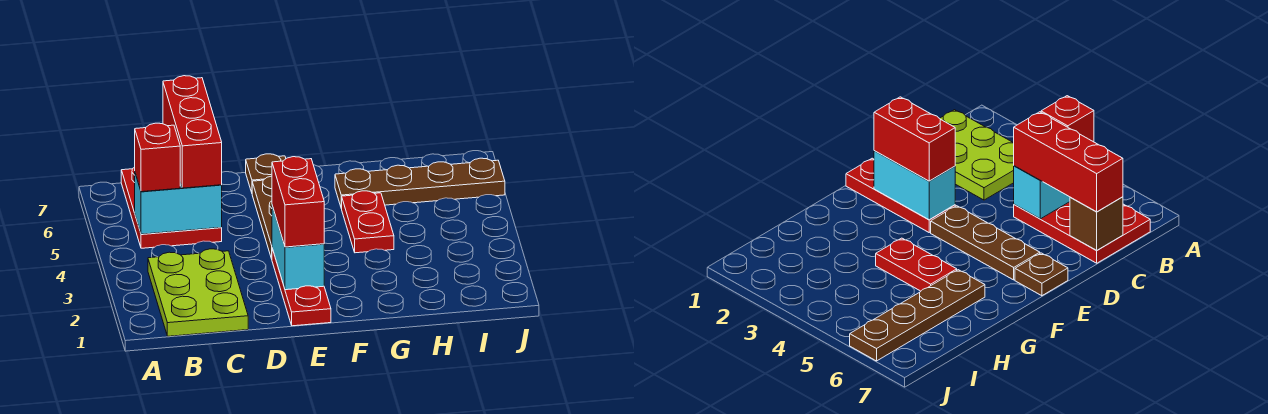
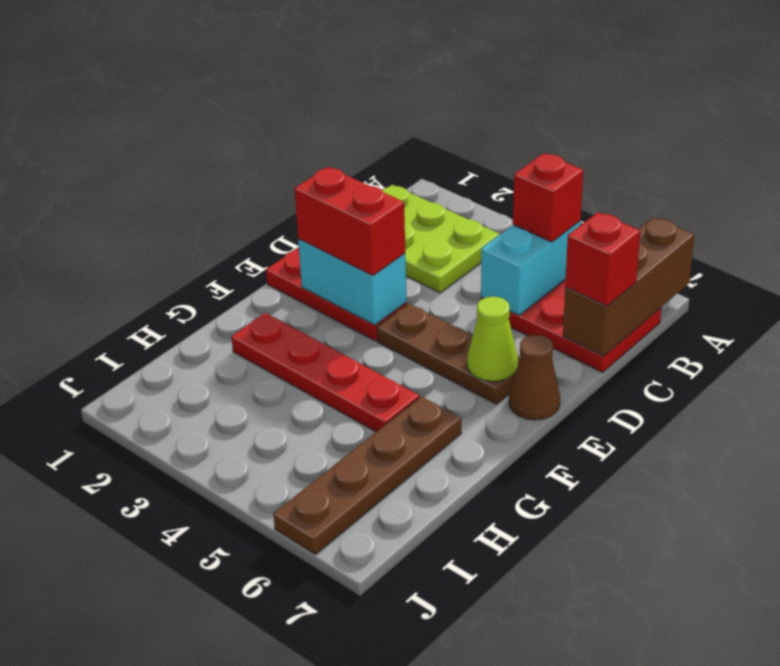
red brick C5:C7 level 3 -> red brick C7 level 3
brown brick C7 level 2 -> brown brick A7:C7 level 2
none -> lime cone E6 level 2
brown plate E7 level 1 -> brown cone E7 level 1
red plate G4:G5 level 1 -> red plate G2:G5 level 1

